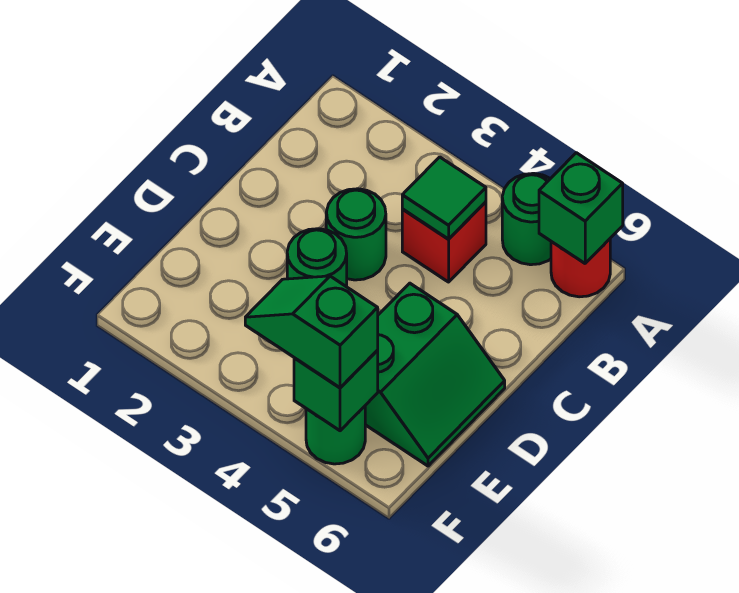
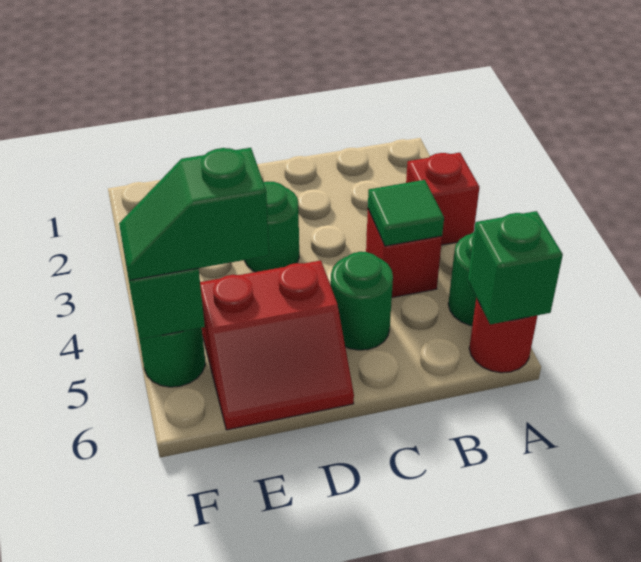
none -> red brick A3 level 1
green round brick C3 level 1 -> green round brick C5 level 1
green slope D5:E6 level 1 top 5 -> red slope D5:E6 level 1 top 5
green slope F4:F5 level 3 top 5 -> green slope E5:F5 level 3 top E

